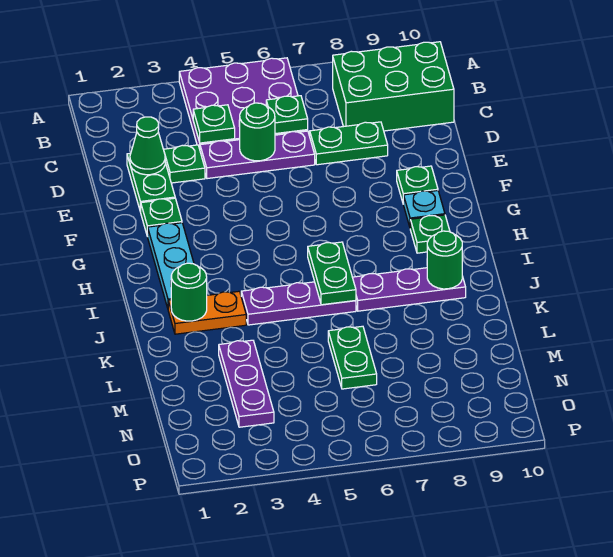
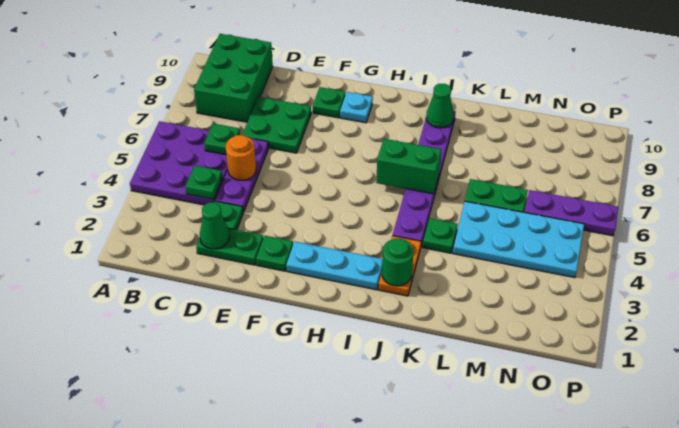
green round brick D5 level 2 -> orange round brick D5 level 2
green plate D7:D8 level 1 -> green plate D7:E8 level 1
green plate H9 level 1 -> green plate K4 level 1
green plate I6:J6 level 2 -> green brick I6:J6 level 2
green round brick J9 level 2 -> green cone J9 level 2
purple plate L3:N3 level 1 -> purple plate N6:P6 level 1
none -> cyan plate L4:O5 level 1

